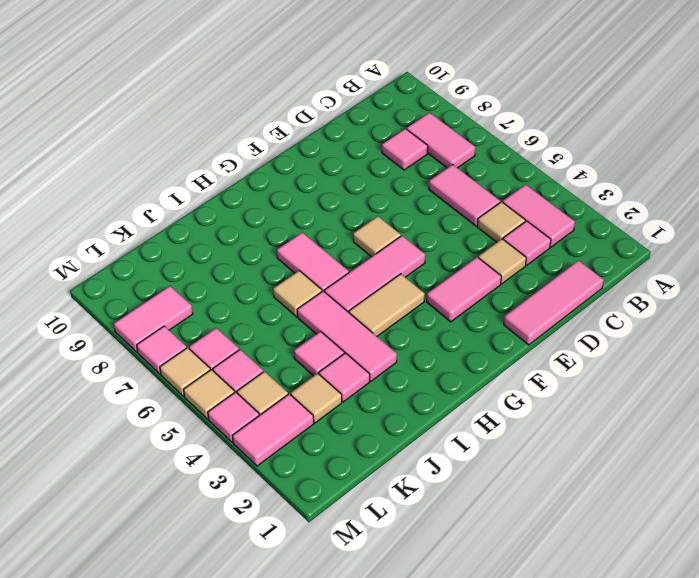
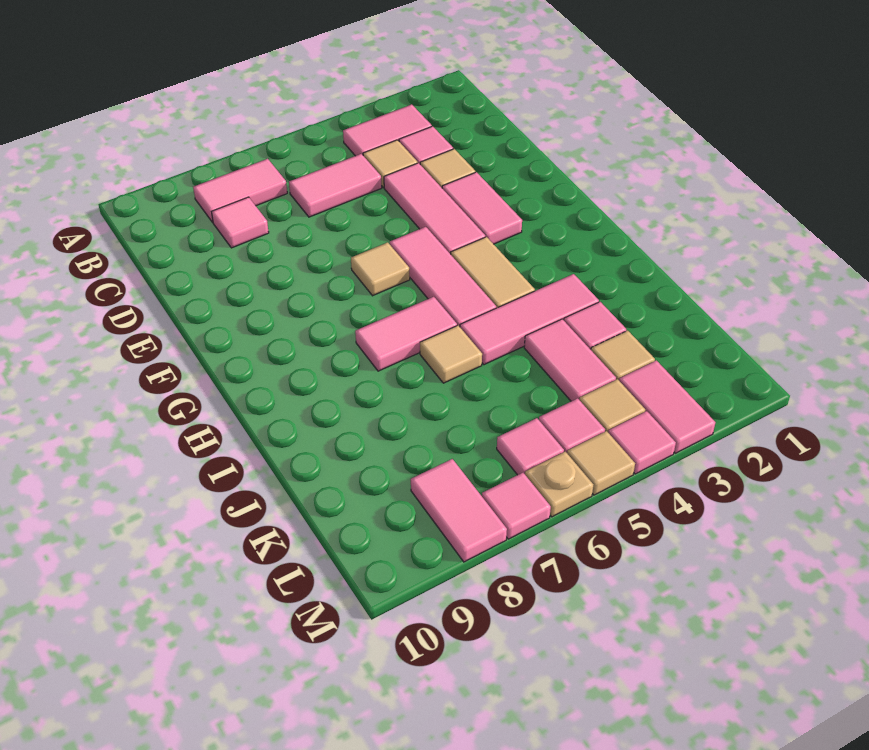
pink tile C1:E1 level 1 -> pink tile D4:F4 level 1
pink tile J4 level 1 -> pink tile J4:K4 level 1
tan tile M6 level 1 -> tan plate M6 level 1

